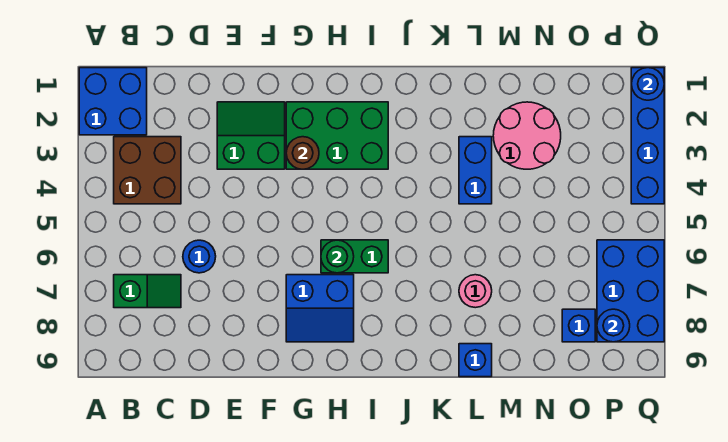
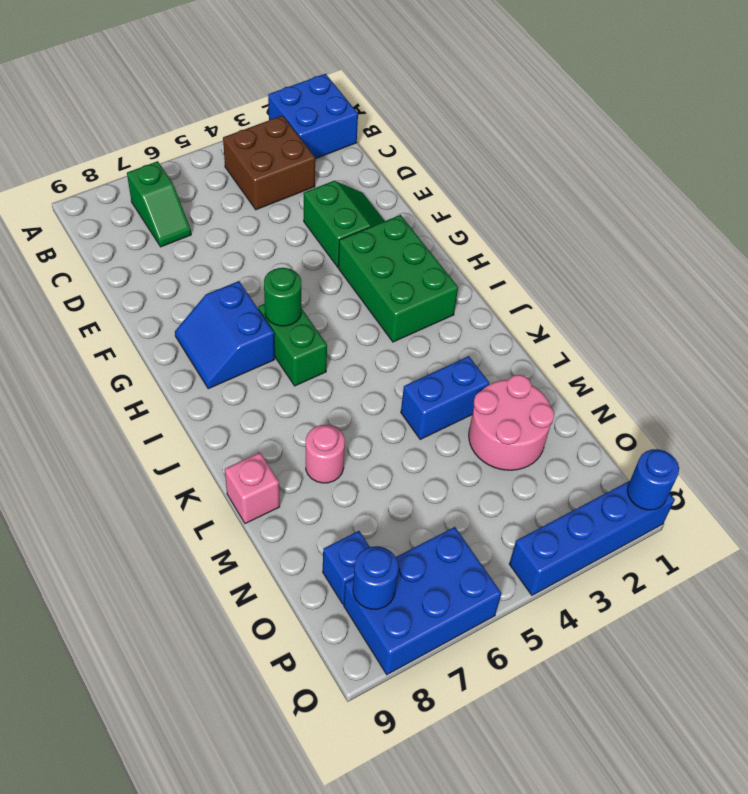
blue round brick D6 level 1 -> none
brown round brick G3 level 2 -> none
blue brick L9 level 1 -> pink brick L9 level 1

